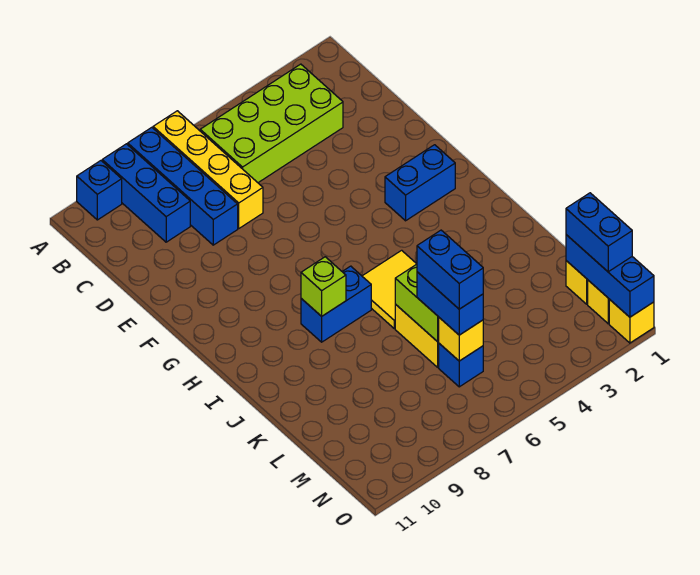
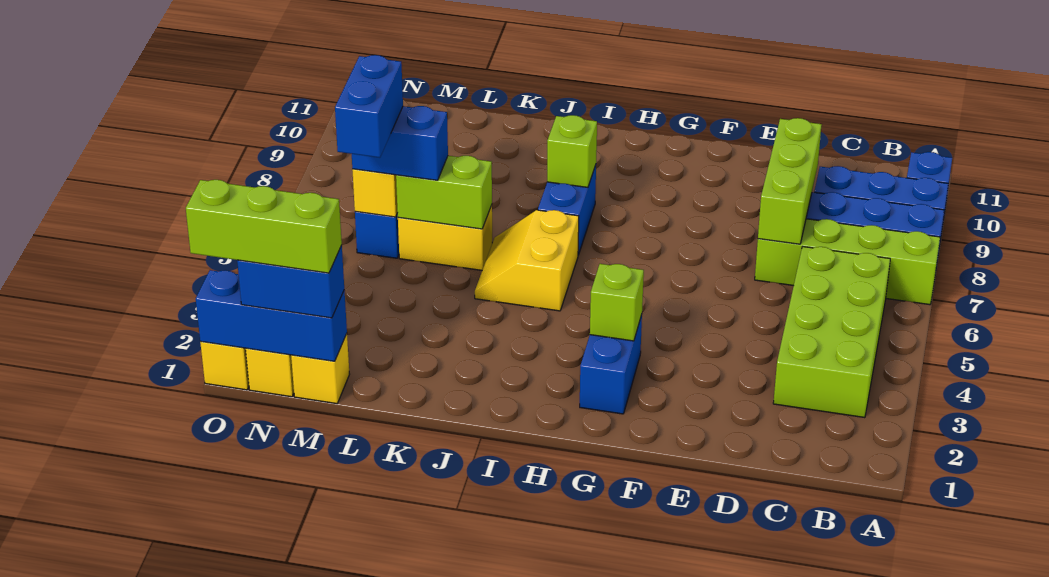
yellow brick A7:D7 level 1 -> lime brick A7:D7 level 1
none -> lime brick D7:D9 level 2
none -> lime brick G3 level 2
yellow tile I5:J6 level 1 -> yellow slope I5:J6 level 1 top I
blue brick L6:M6 level 4 -> blue brick M5:M6 level 4
none -> lime brick M1:O1 level 4

